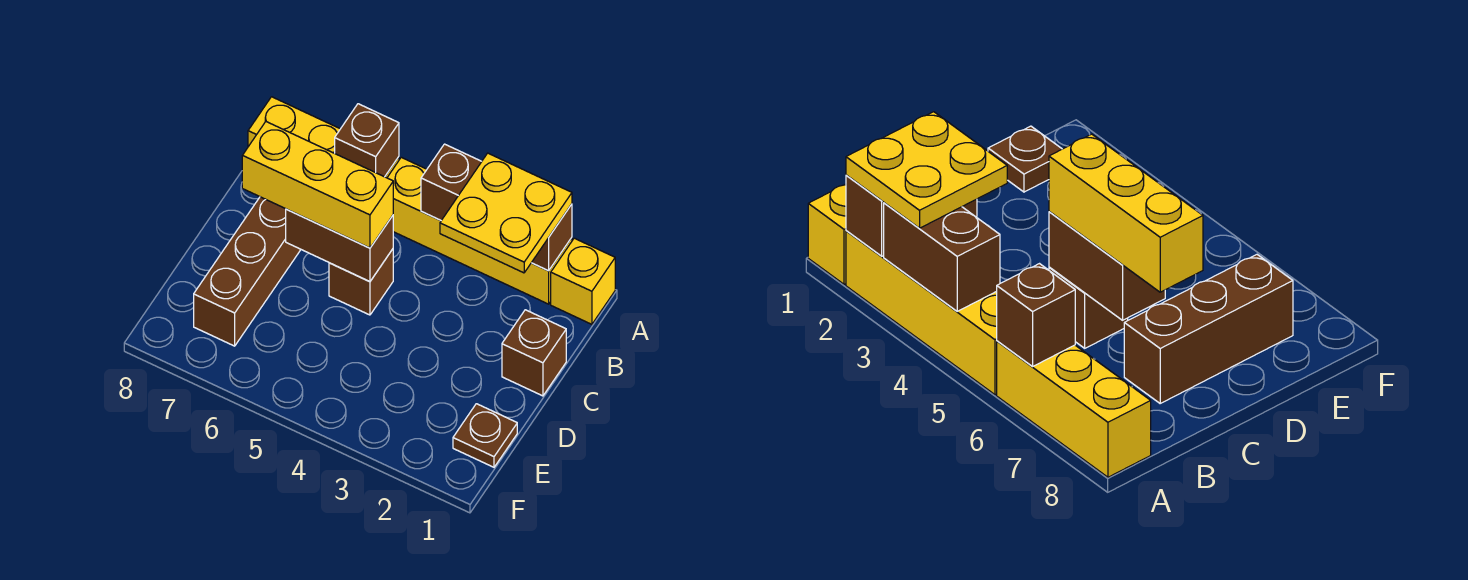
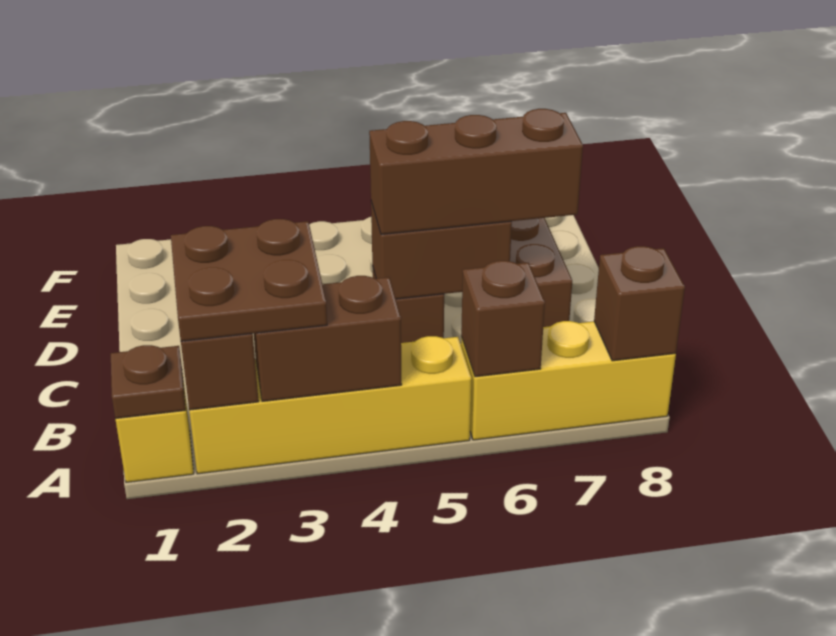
yellow plate A2:B3 level 3 -> brown plate A2:B3 level 3
brown brick C1 level 1 -> brown brick A8 level 2
yellow brick C5:C7 level 3 -> brown brick C5:C7 level 3
brown plate E1 level 1 -> brown plate A1 level 2

